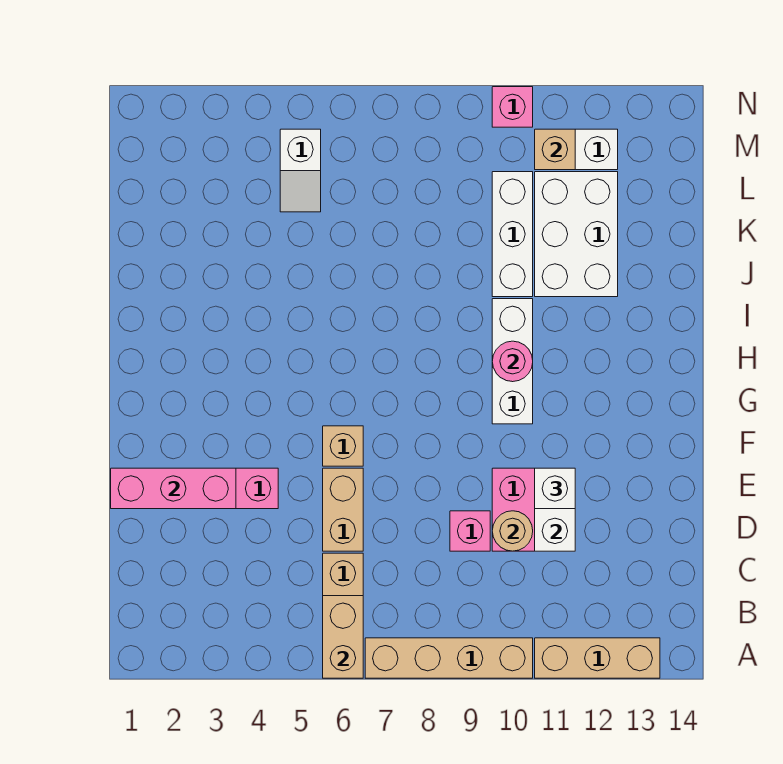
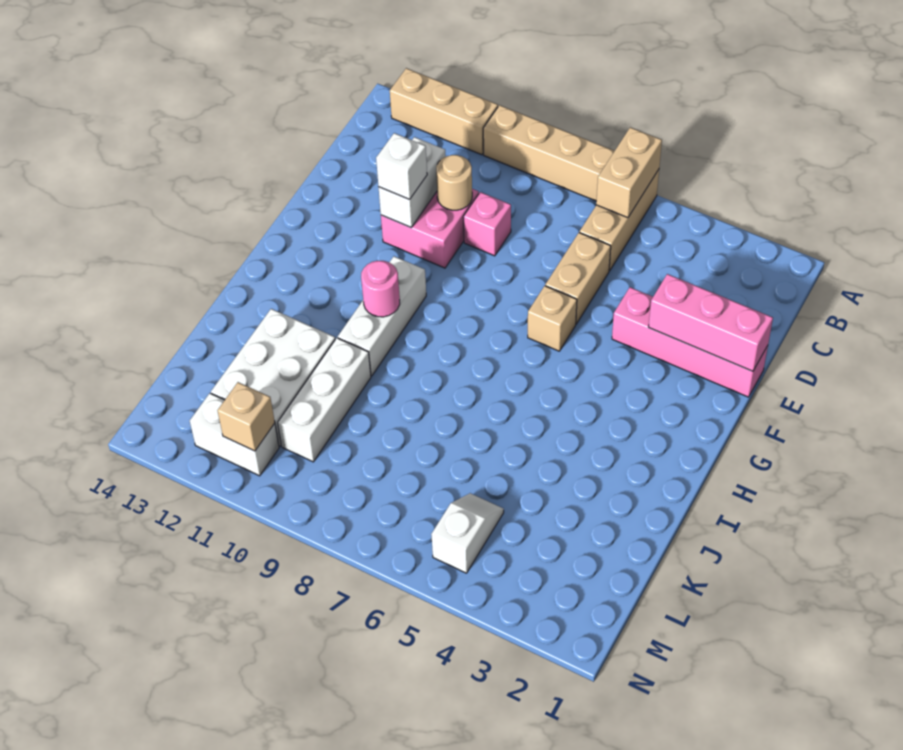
pink brick N10 level 1 -> none

